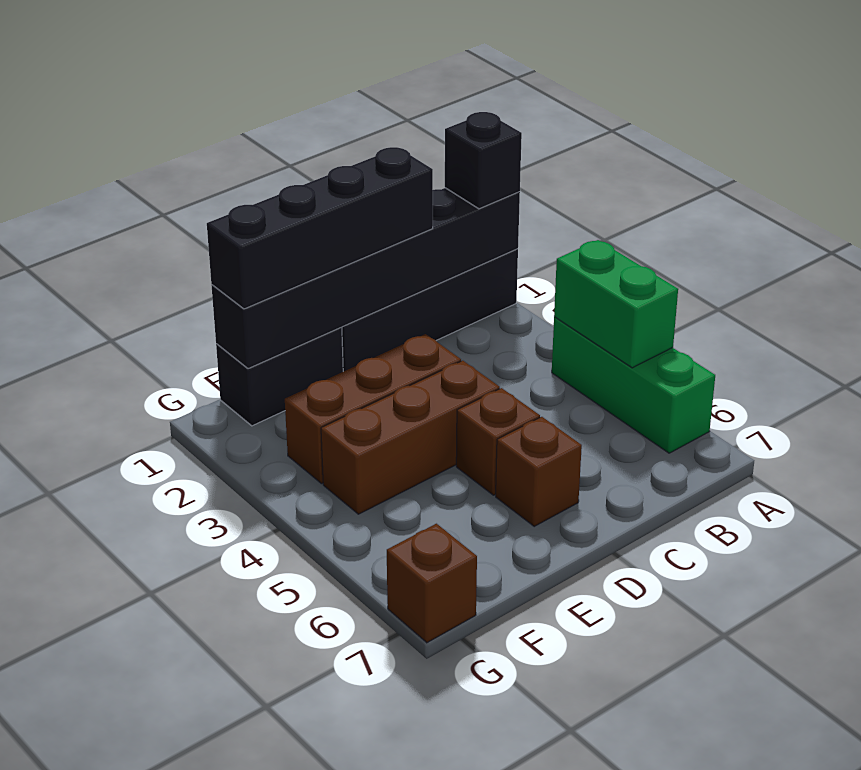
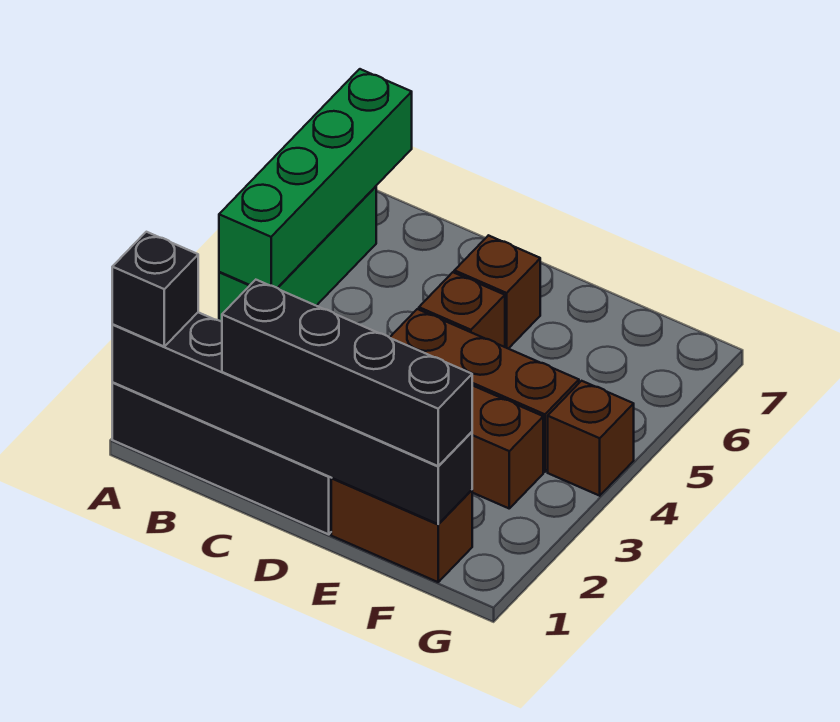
green brick A4:A5 level 2 -> green brick A4:A7 level 2
black brick E1:F1 level 1 -> brown brick E1:F1 level 1
brown brick G7 level 1 -> brown brick G4 level 1

